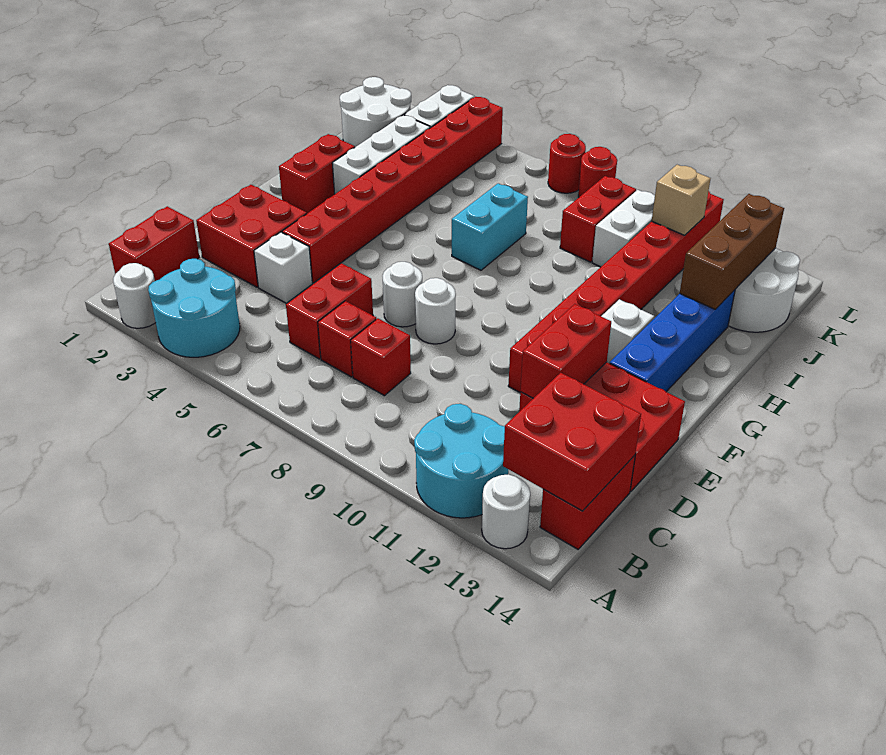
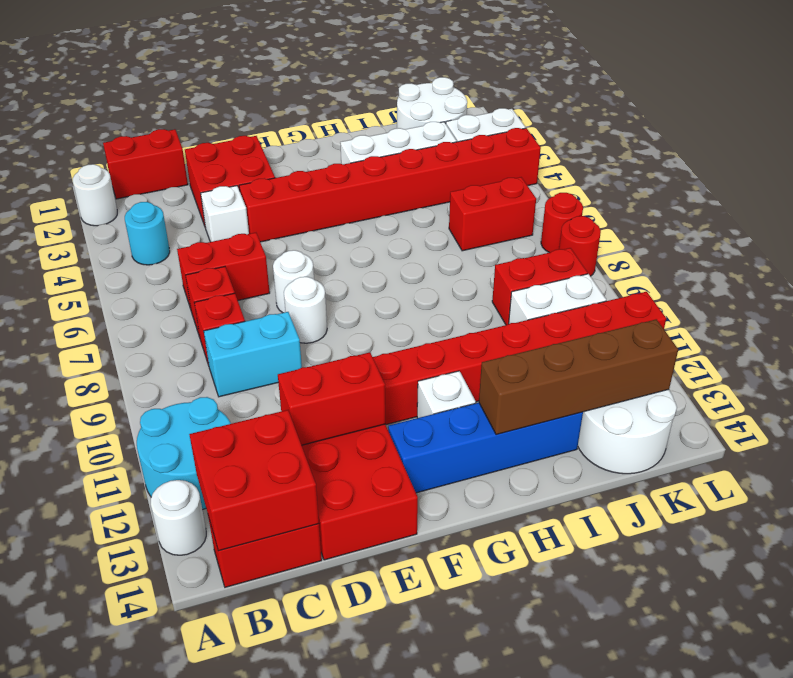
cyan round brick A3:B4 level 1 -> cyan round brick B4 level 1
red brick G2:H2 level 1 -> red brick J6:K6 level 1
cyan brick H7:I7 level 1 -> cyan brick C9:D9 level 1
brown brick I13:K13 level 2 -> brown brick H13:K13 level 2
tan brick K11 level 2 -> none

